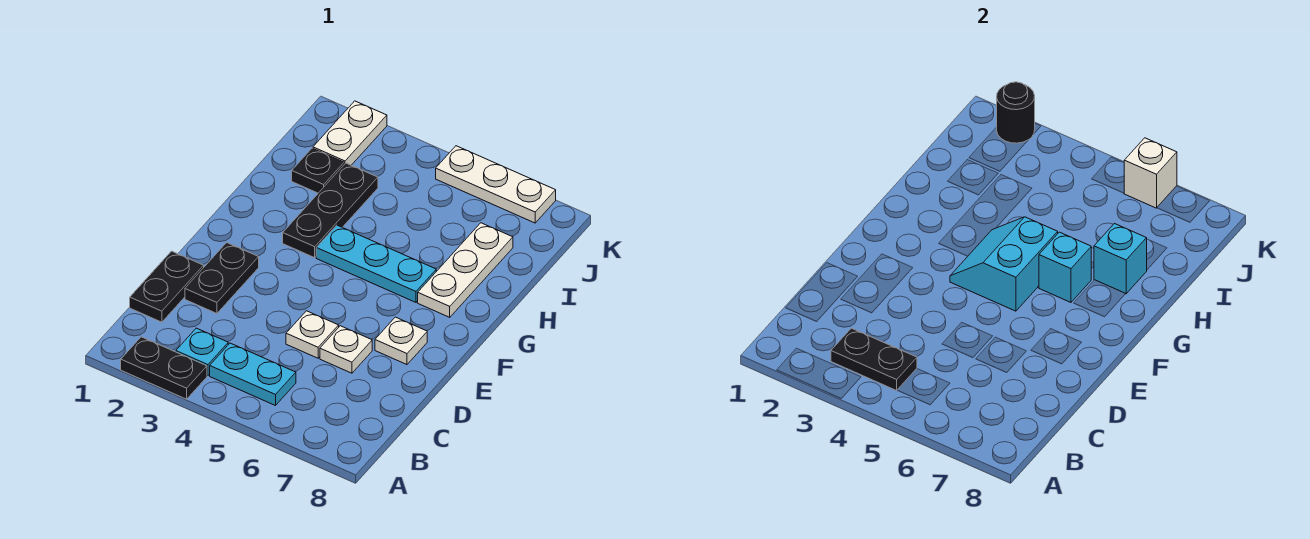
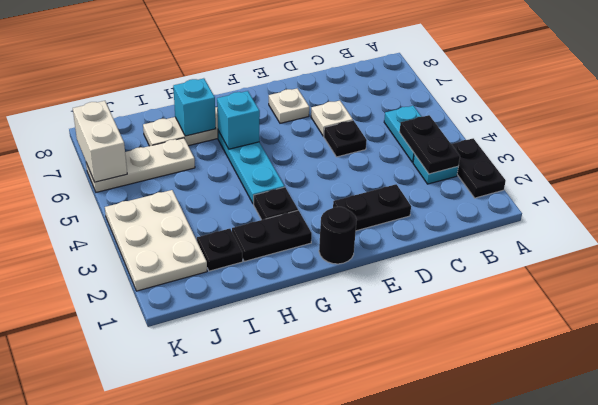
black plate C1:D1 level 1 -> black plate G2:H2 level 1
white plate D5 level 1 -> black plate D5 level 1
cyan slope F4:G5 level 2 top 5 -> none
black plate G3:I3 level 1 -> black plate G3 level 1
white plate J2:K2 level 1 -> white plate J2:K4 level 1
black round brick K2 level 2 -> black round brick F1 level 1
white plate K5:K7 level 1 -> white plate I6:K6 level 1
white brick K6 level 2 -> white brick K6:K7 level 2

